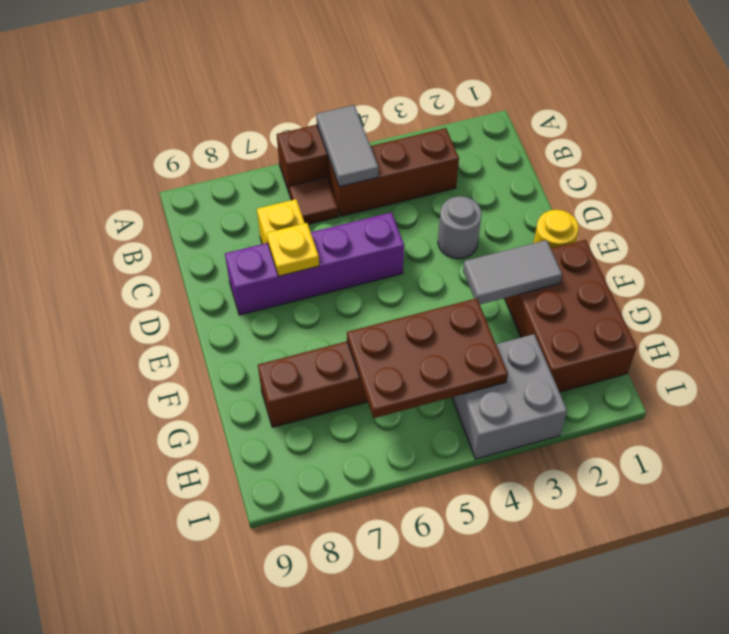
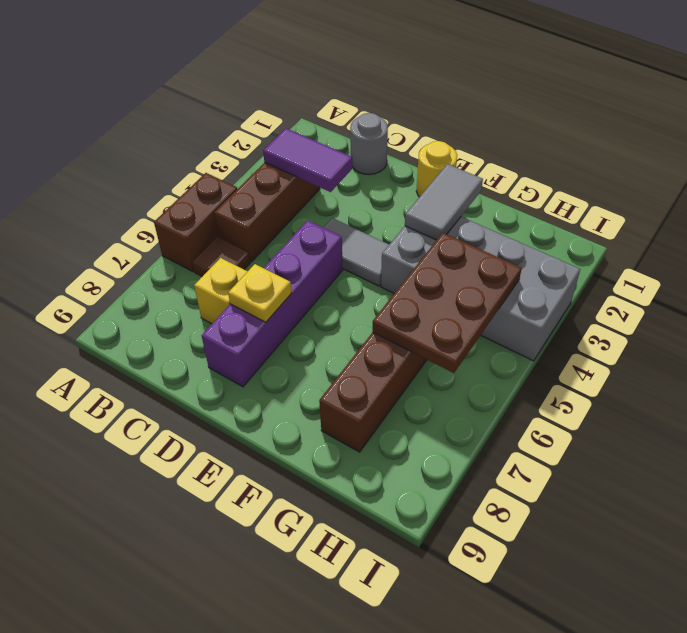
grey tile A5:B5 level 2 -> grey tile D4:E4 level 1
none -> purple tile B3:C3 level 2
grey round brick D3 level 1 -> grey round brick C1 level 1
brown brick F1:H2 level 1 -> none
grey brick H3:I4 level 1 -> grey brick F3:I4 level 1

